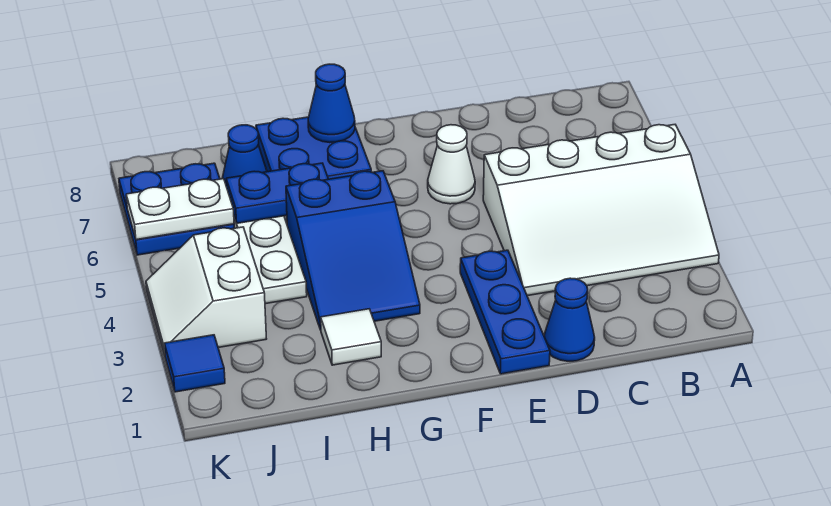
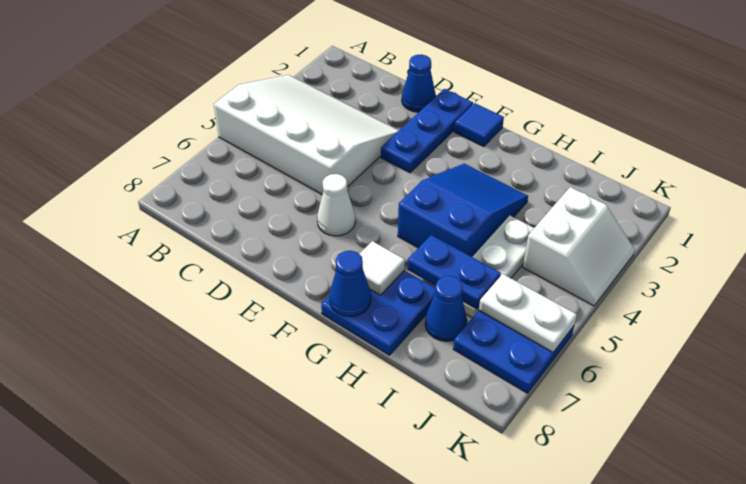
white tile H2 level 1 -> white tile G7 level 2
blue tile K2 level 1 -> blue tile F1 level 1

